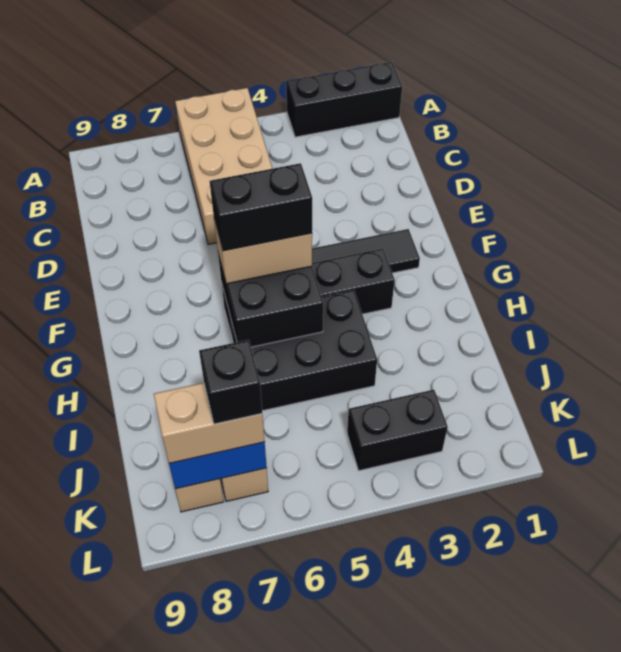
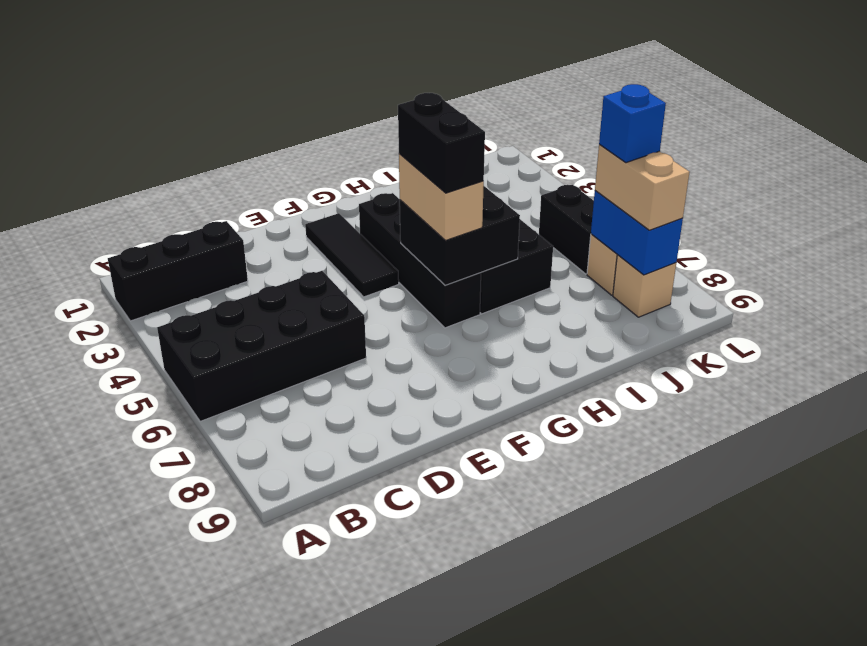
black brick A1:A3 level 1 -> black brick A2:C2 level 1
tan brick A5:D6 level 1 -> black brick A5:D6 level 1
black brick K3:K4 level 1 -> black brick K5:K6 level 1
black brick K7 level 4 -> blue brick K7 level 4

